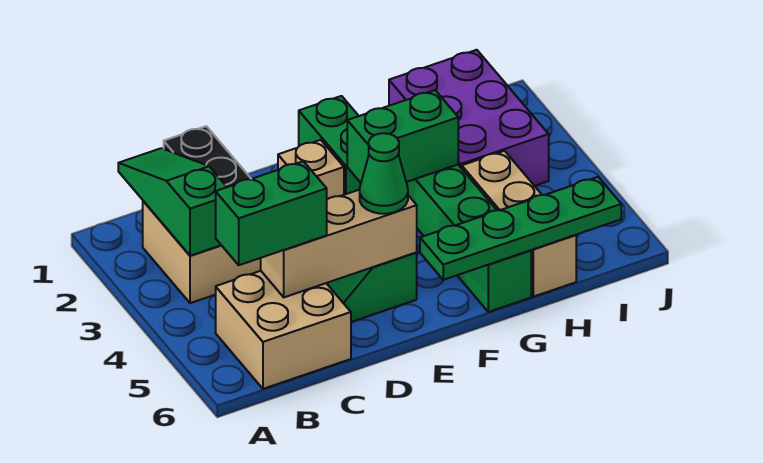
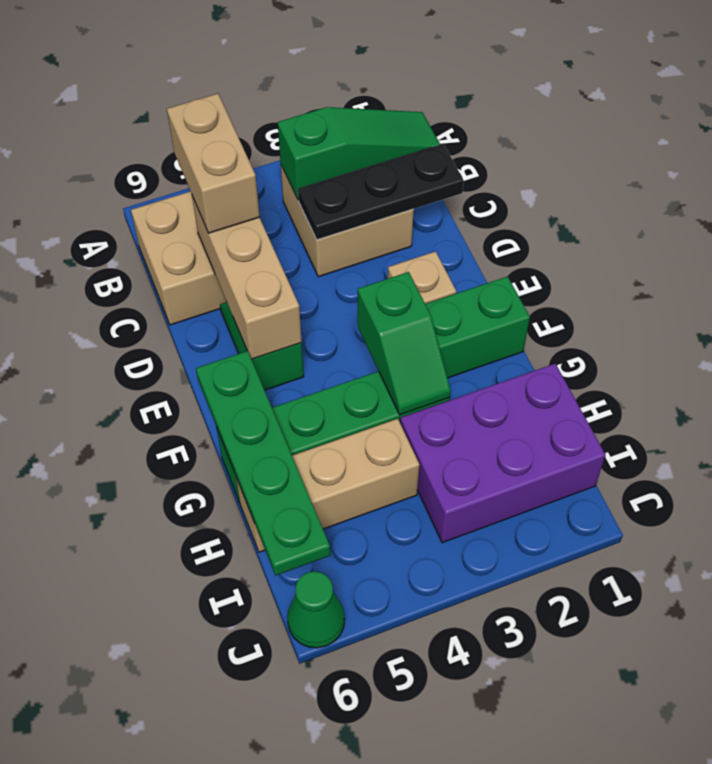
green brick B5:C5 level 3 -> tan brick B5:C5 level 3
green cone E5 level 3 -> green cone J6 level 1
green brick F3:G3 level 2 -> green slope F3:G3 level 2 top F

